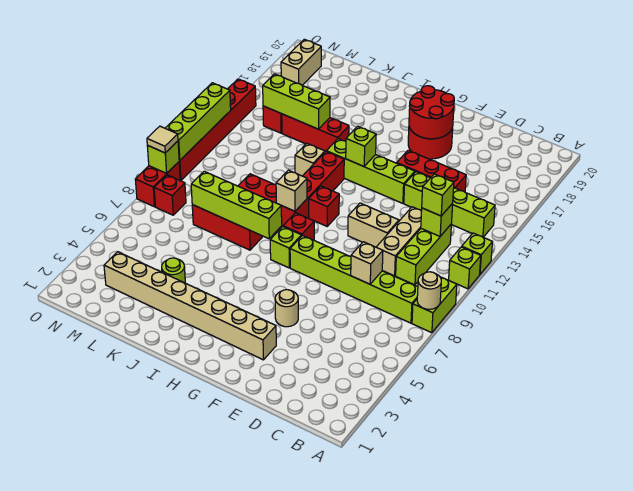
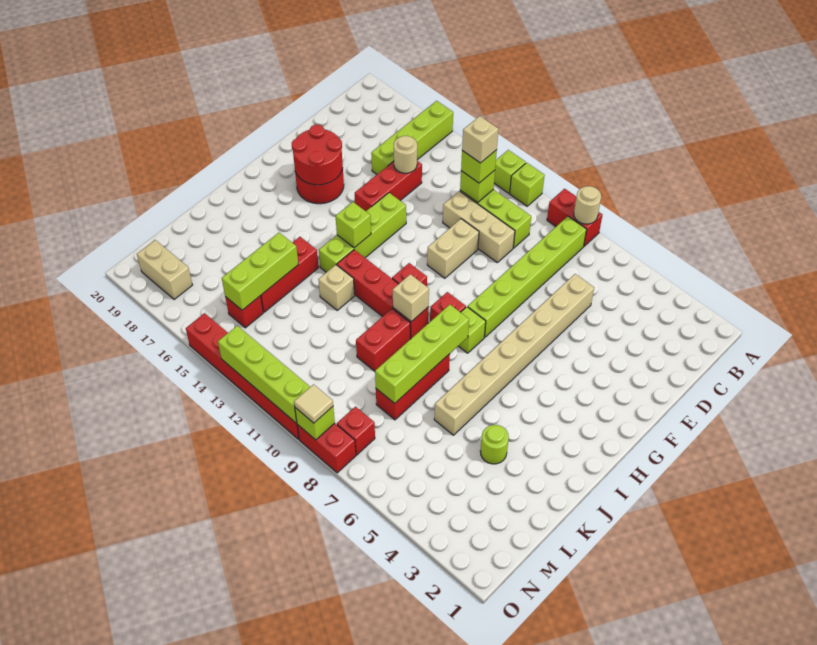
lime brick A8:A9 level 1 -> red brick A8:A9 level 1
lime brick B14:E14 level 1 -> lime brick A16:D16 level 1
tan brick D8 level 2 -> tan brick C12 level 4
tan brick F3:M3 level 1 -> tan brick D6:K6 level 1
tan round brick F5 level 1 -> tan round brick D15 level 2

